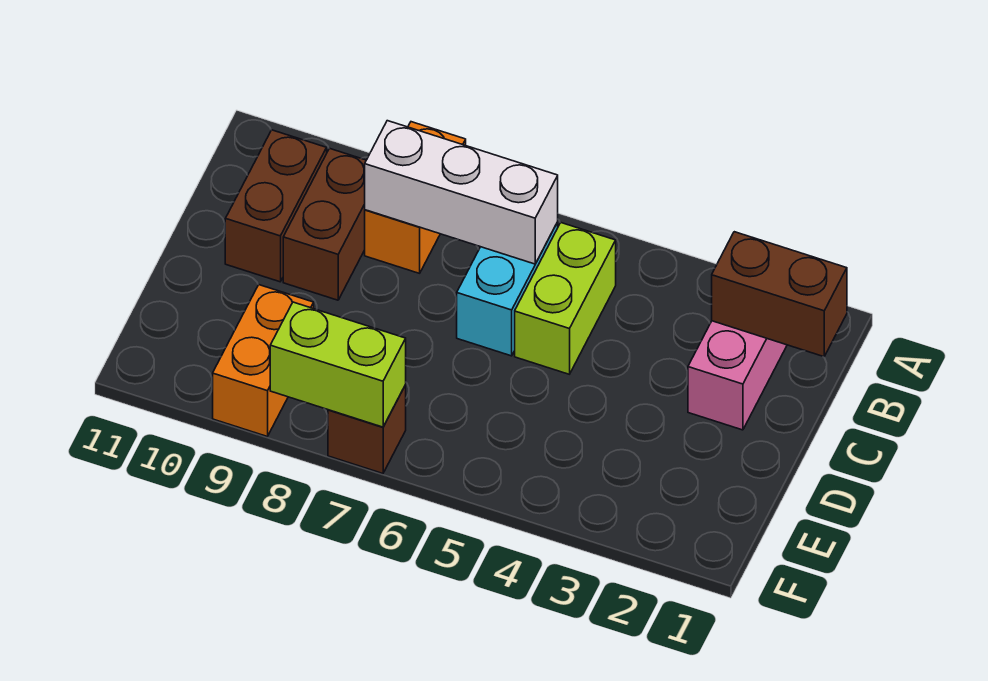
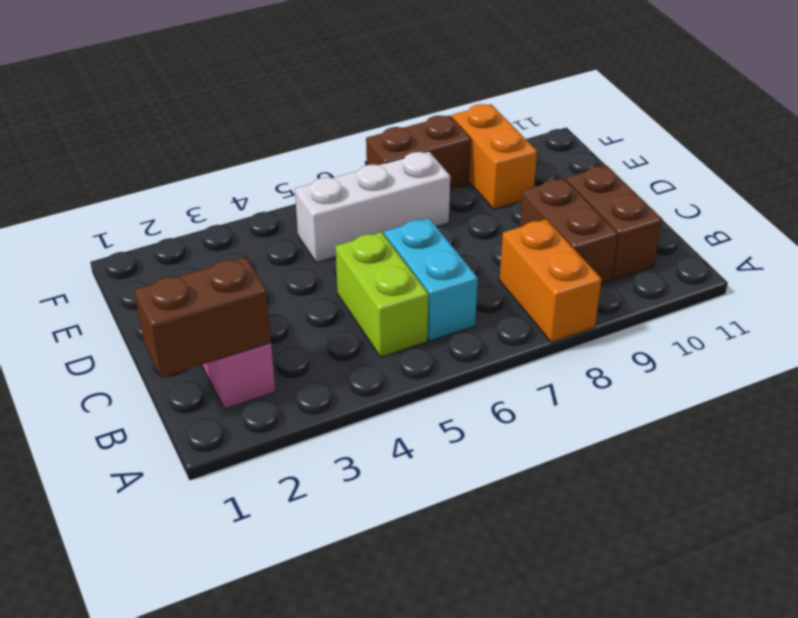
white brick B6:B8 level 2 -> white brick E5:E7 level 1
brown brick F7 level 1 -> brown brick F7:F8 level 1
lime brick F7:F8 level 2 -> none

